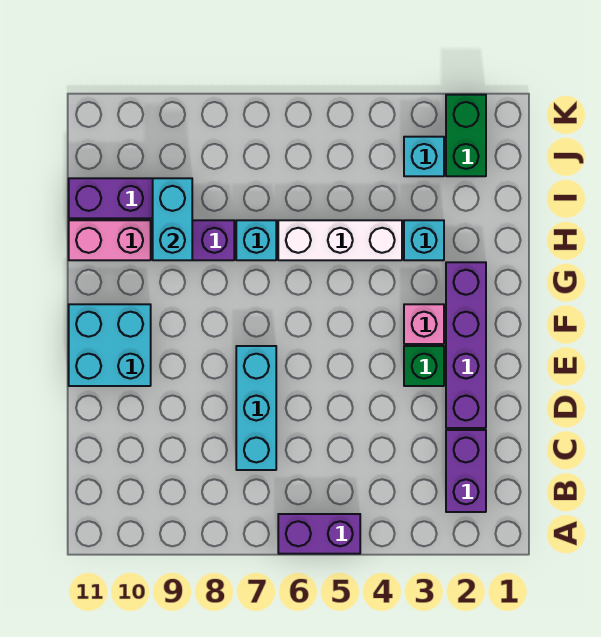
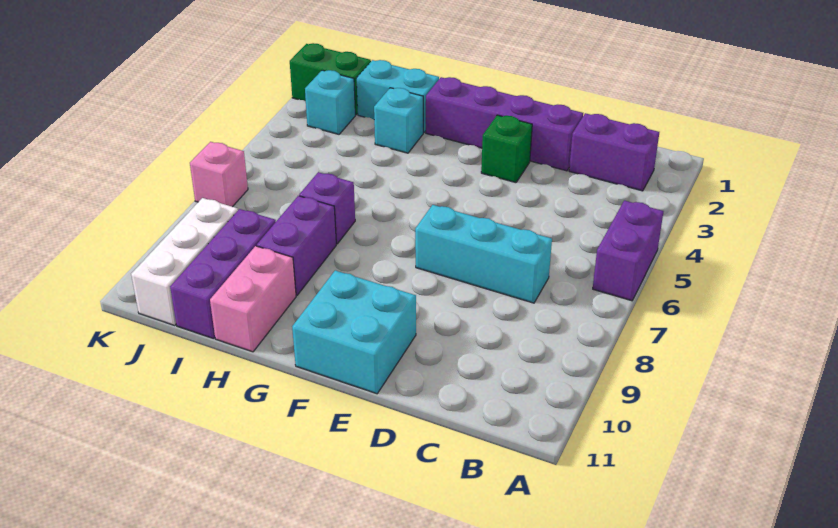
pink brick F3 level 1 -> pink brick K7 level 1
white brick H4:H6 level 1 -> white brick J9:J11 level 1
cyan brick H7 level 1 -> purple brick H7 level 1
cyan brick H9:I9 level 2 -> cyan brick H2:I2 level 1

